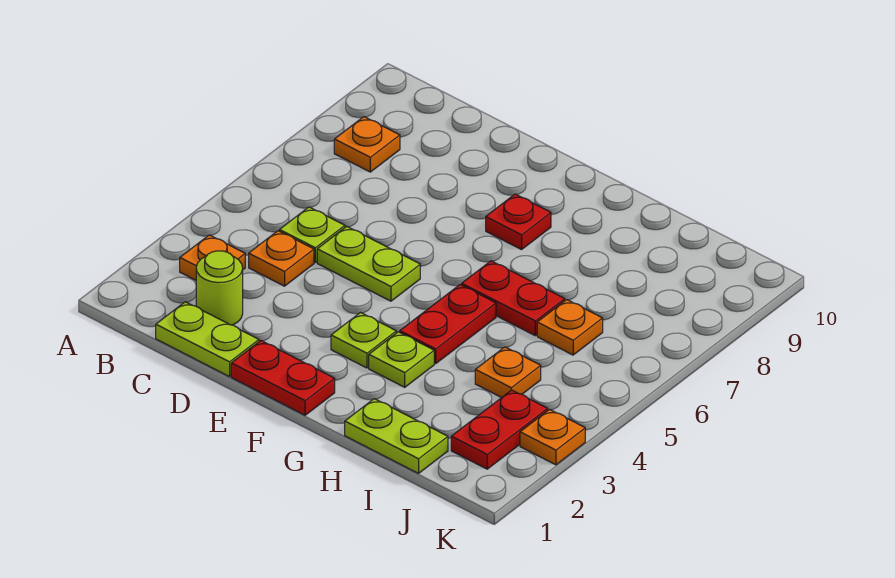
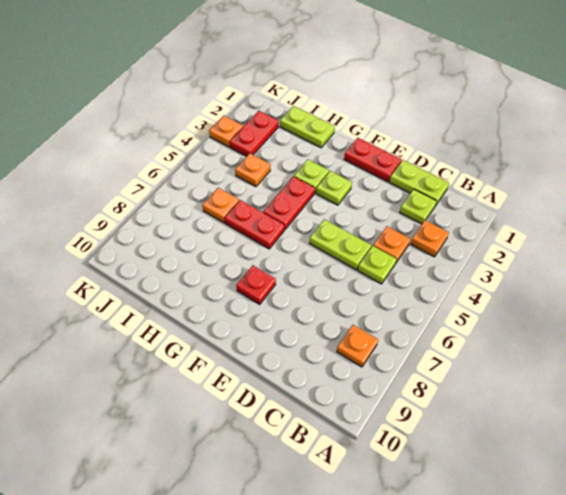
lime round brick C2 level 1 -> lime plate C2 level 1

